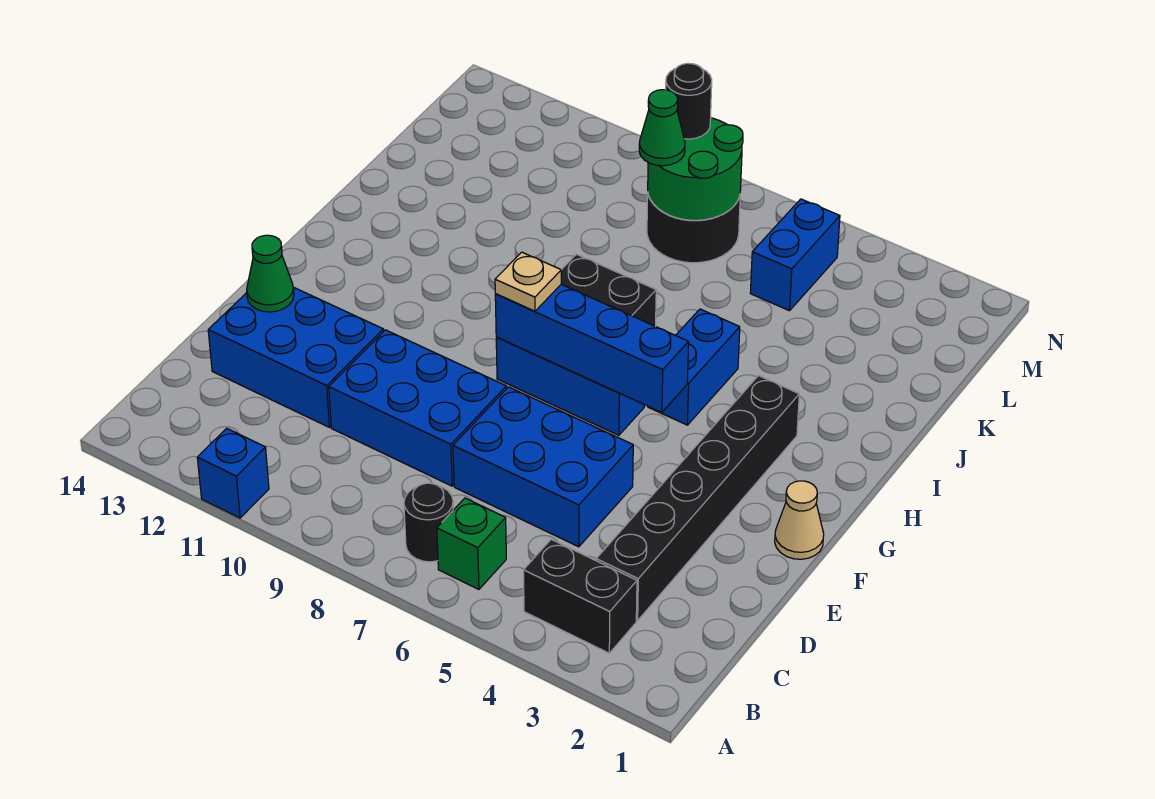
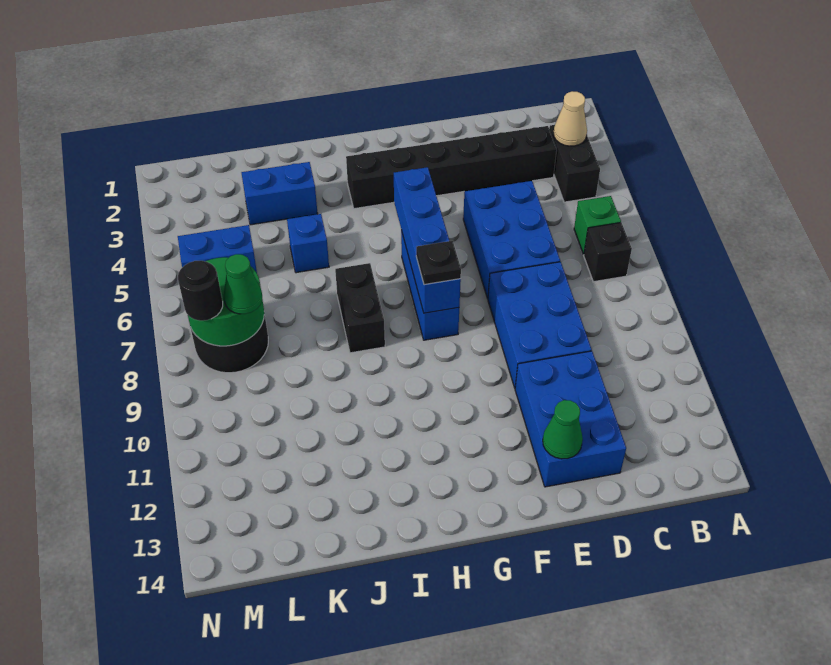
blue brick A11 level 1 -> blue brick J5 level 1
black round brick B7 level 1 -> black brick B7 level 1
tan cone F1 level 1 -> tan cone B3 level 2
tan plate G8 level 3 -> black plate G8 level 3
blue brick H5:I5 level 1 -> blue brick J3:K3 level 1

